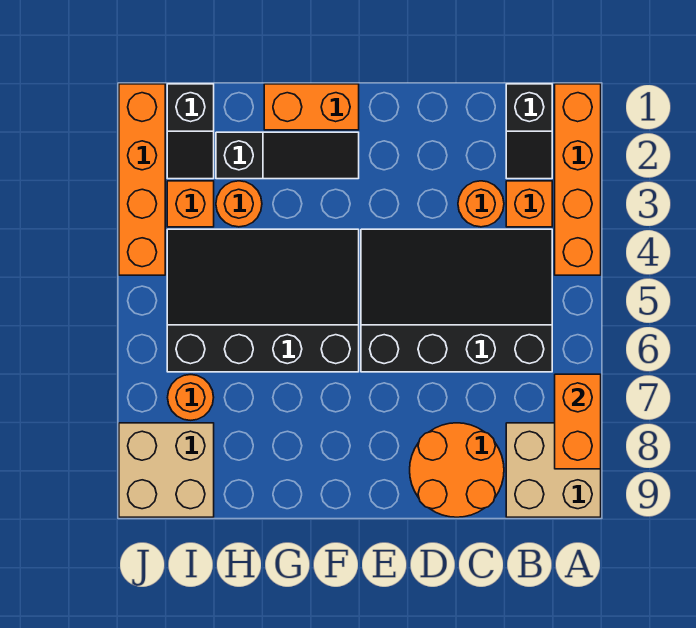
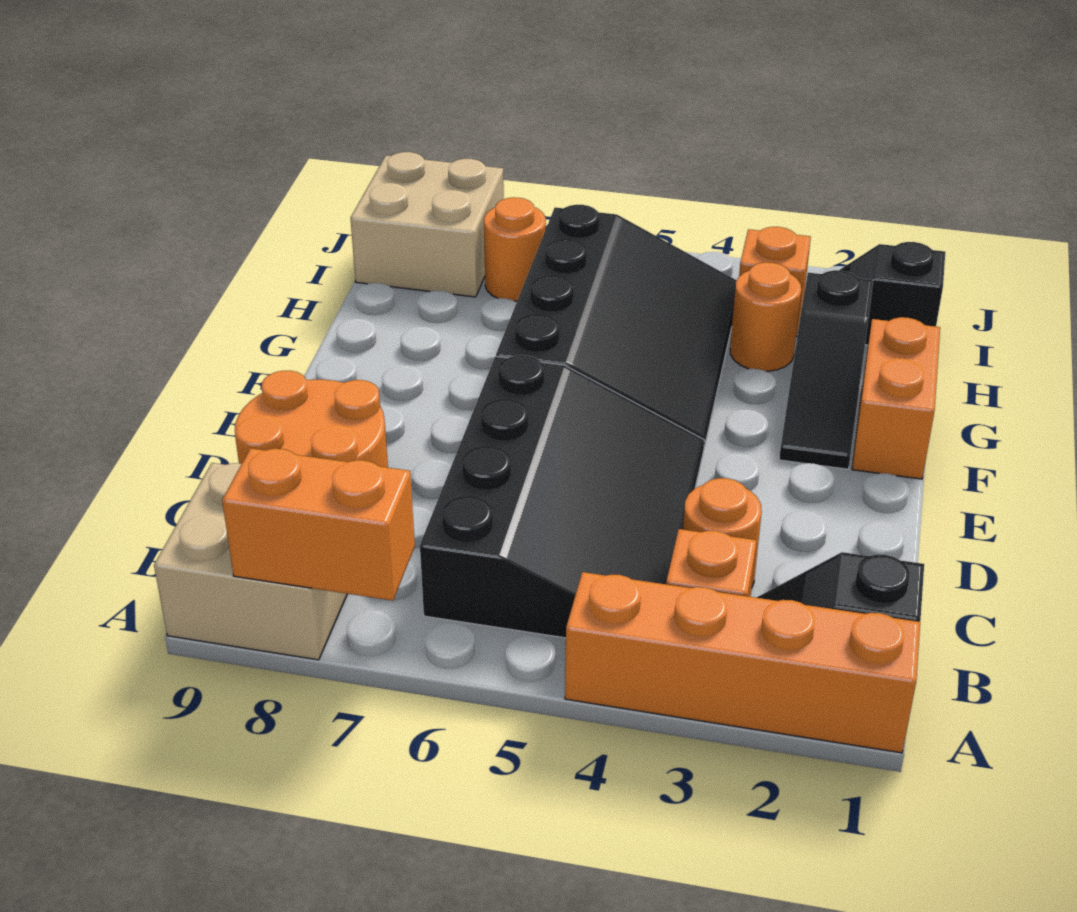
orange brick J1:J4 level 1 -> none

